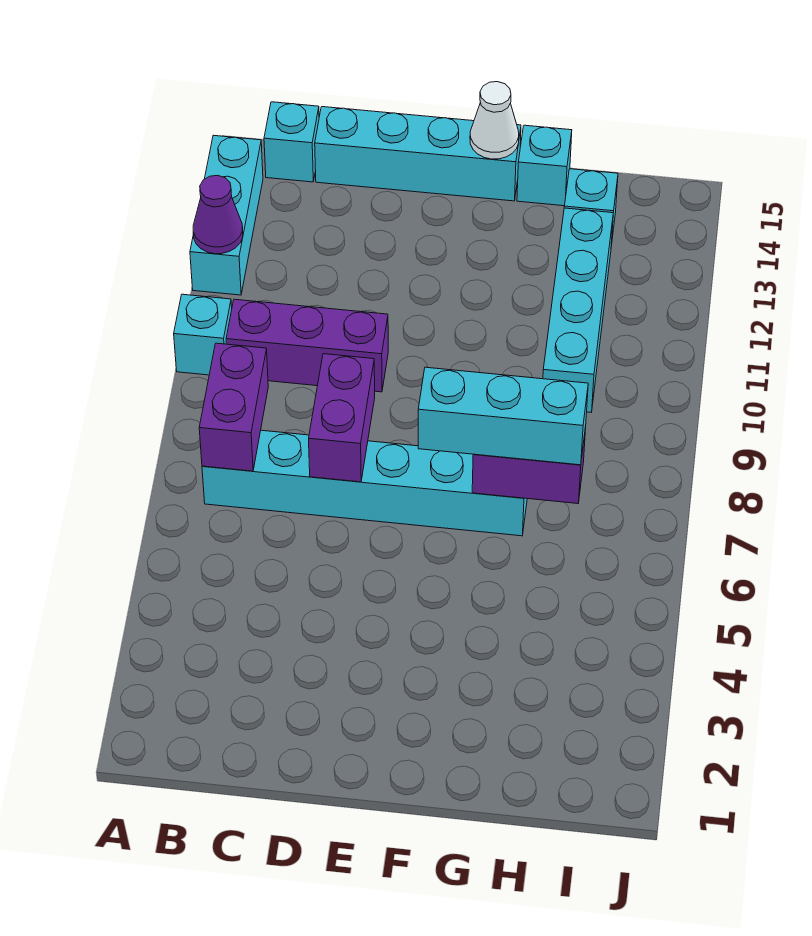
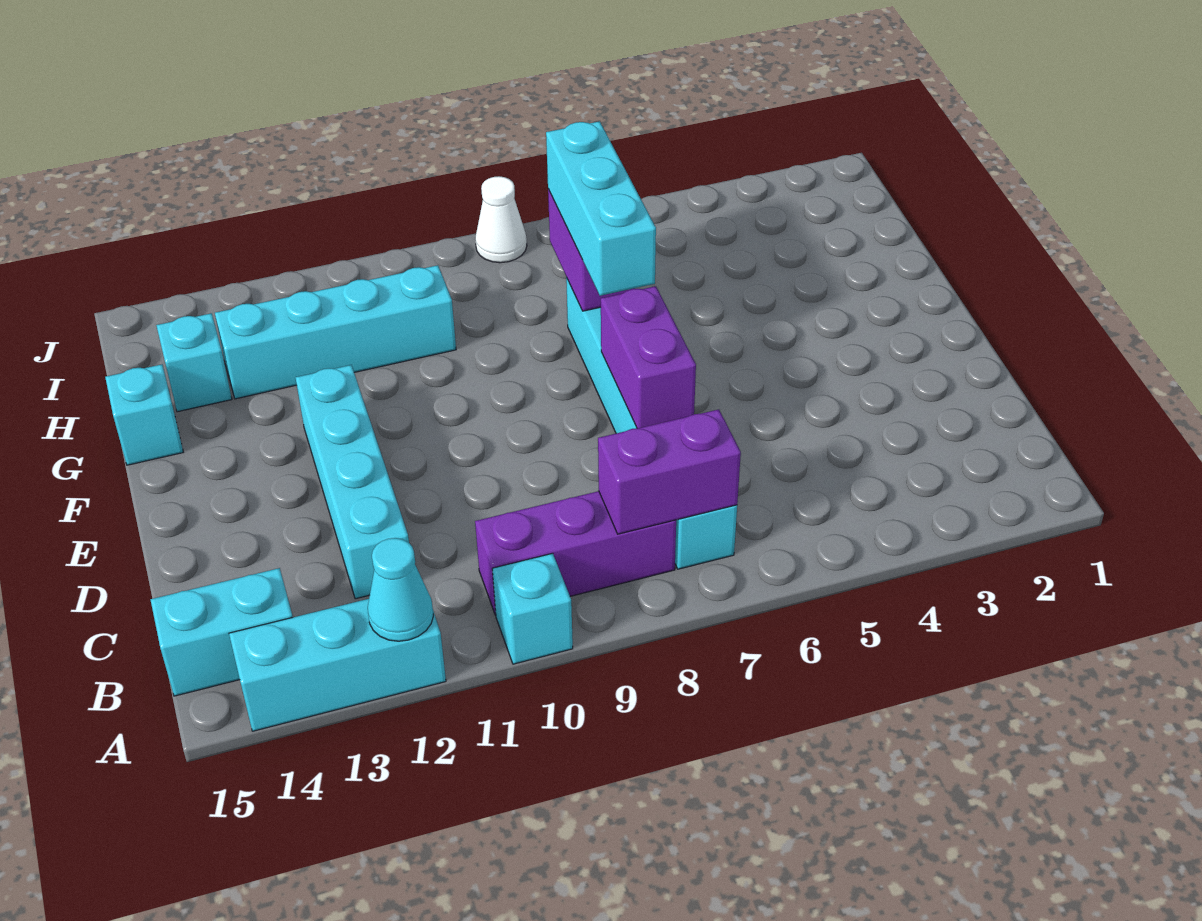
purple cone A12 level 2 -> cyan cone A12 level 2
purple brick B10:D10 level 1 -> purple brick B8:B10 level 1
cyan brick B15 level 1 -> cyan brick B14:B15 level 1
cyan brick C15:F15 level 1 -> cyan brick C12:F12 level 1
purple brick D7:D8 level 2 -> purple brick D7:E7 level 2
white cone F15 level 2 -> white cone J8 level 1

